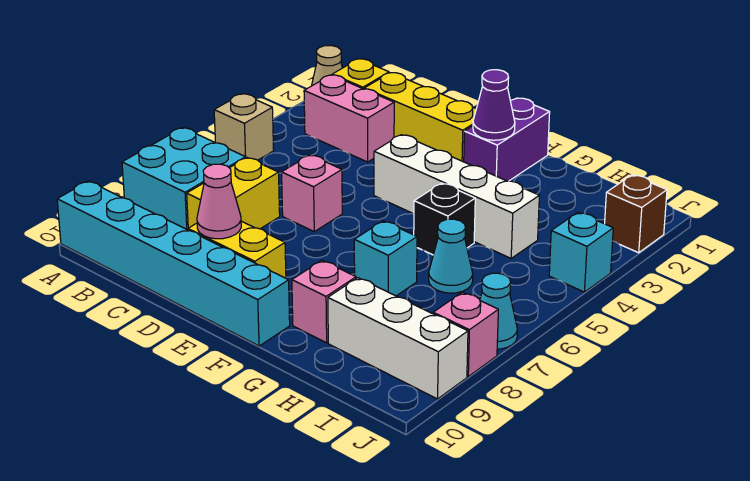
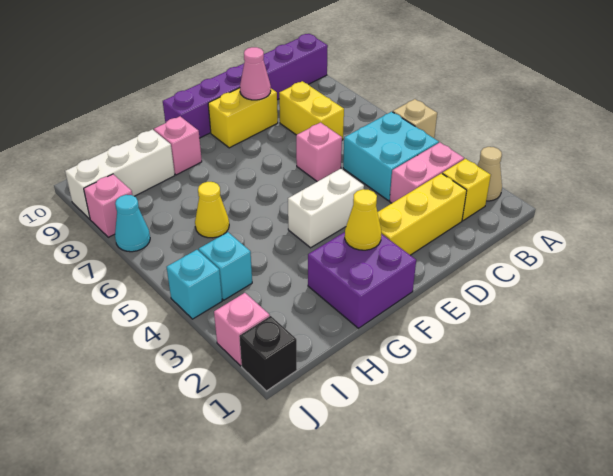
cyan brick A7:B8 level 1 -> cyan brick B4:C5 level 1
cyan brick A10:F10 level 1 -> purple brick A10:F10 level 1
white brick E4:H4 level 1 -> white brick E4:F4 level 1
purple brick F1:F2 level 1 -> purple brick F1:G2 level 1
purple cone F2 level 2 -> yellow cone F2 level 2
black brick G5 level 1 -> black brick J1 level 1
cyan brick G7 level 1 -> cyan brick I4 level 1
cyan cone H6 level 1 -> yellow cone H6 level 1
brown brick J2 level 1 -> pink brick J2 level 1

